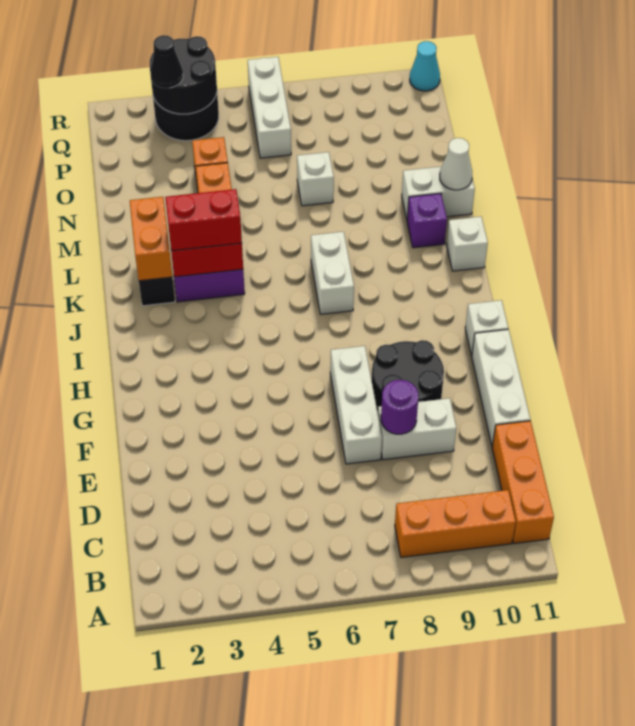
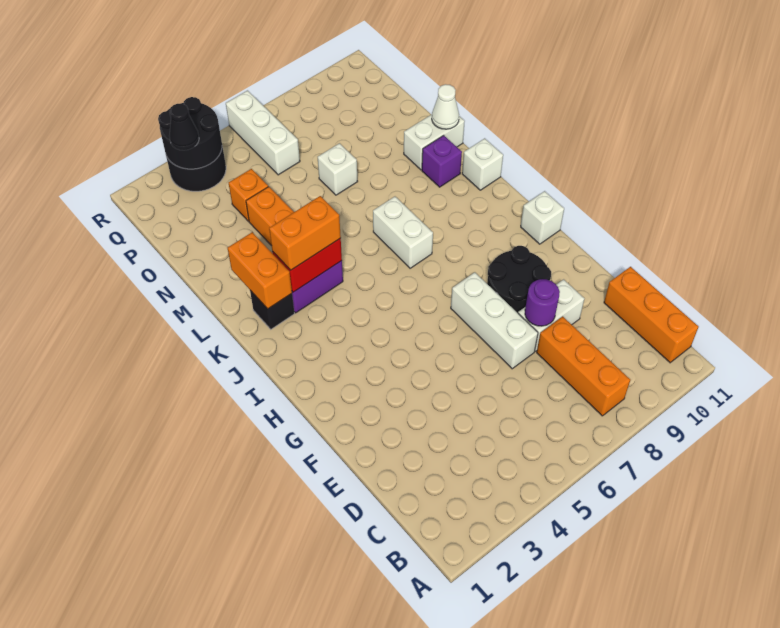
orange brick B8:B10 level 1 -> orange brick B8:D8 level 1
white brick E11:G11 level 1 -> none
red brick K3:K4 level 3 -> orange brick K3:K4 level 3
cyan cone R11 level 1 -> none

